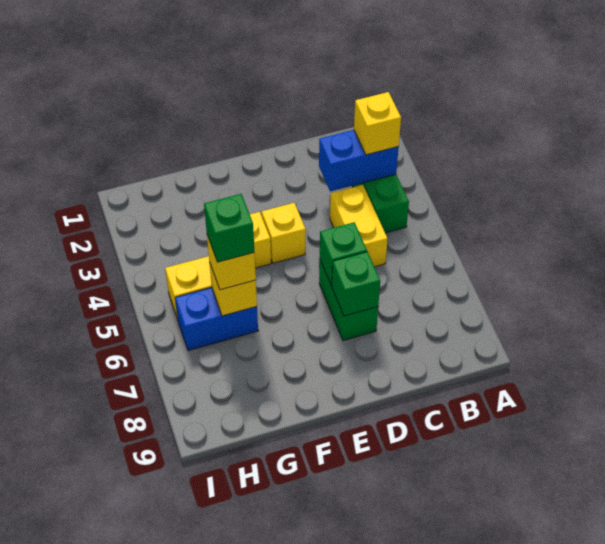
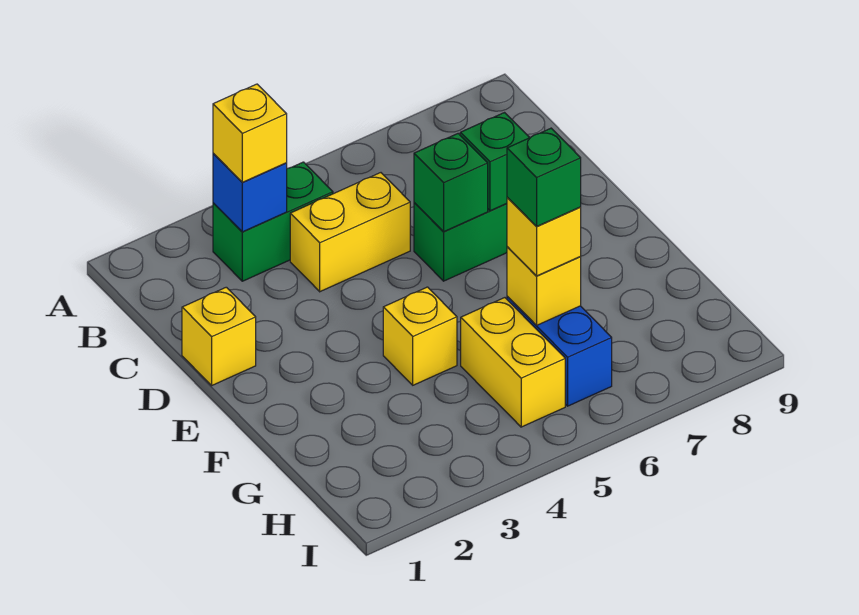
blue brick B3:C3 level 2 -> blue brick B3 level 2
yellow brick E4 level 1 -> yellow brick D1 level 1

